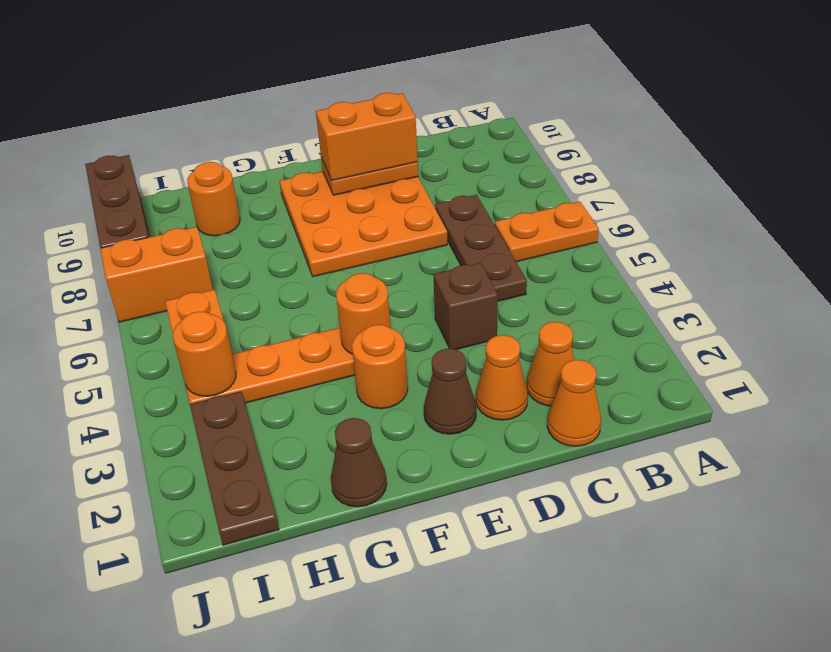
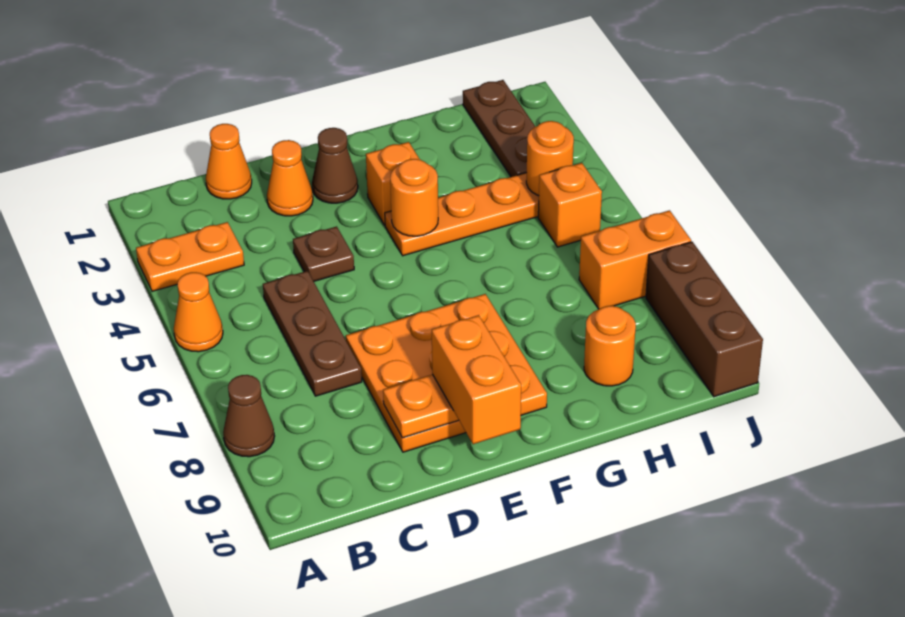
orange plate A6:B6 level 1 -> orange plate A3:B3 level 1
orange cone C2 level 1 -> orange cone A5 level 1
brown brick D4 level 1 -> brown plate D4 level 1
orange brick D9:E9 level 3 -> orange brick E9:E10 level 3
orange round brick F3 level 1 -> orange brick F3 level 1
brown cone G1 level 1 -> brown cone A8 level 1

